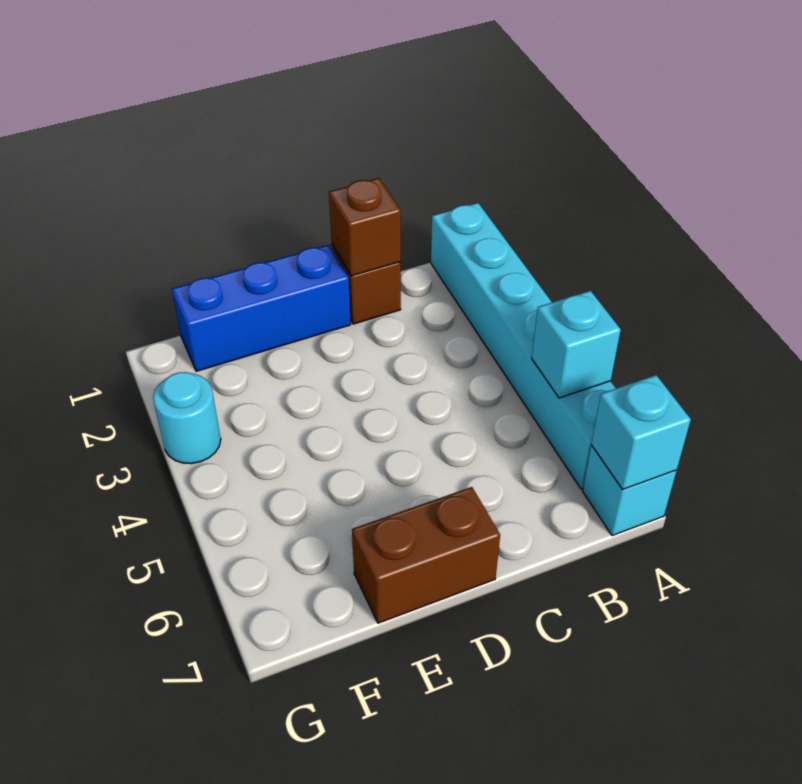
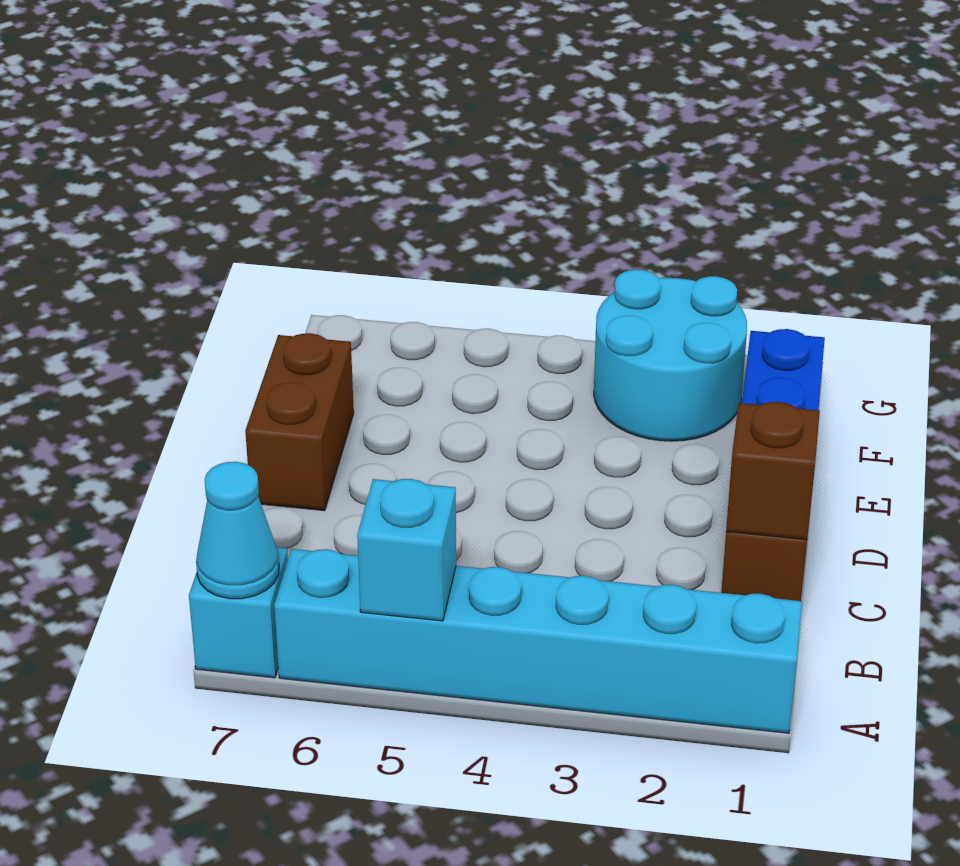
cyan brick A7 level 2 -> cyan cone A7 level 2
cyan round brick G3 level 1 -> cyan round brick F2:G3 level 1

